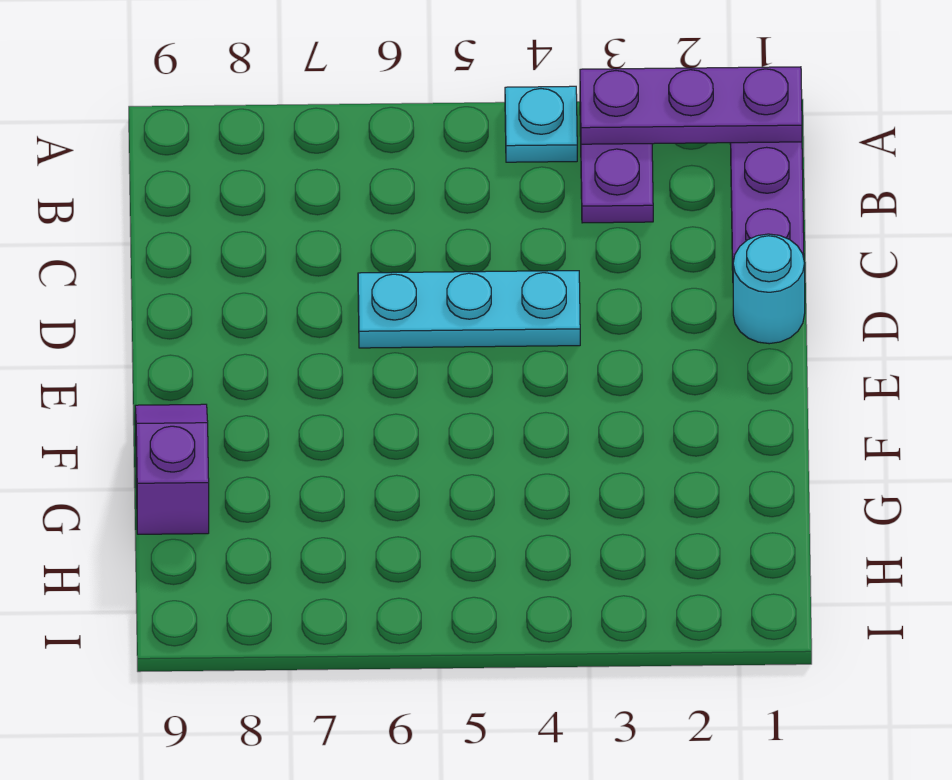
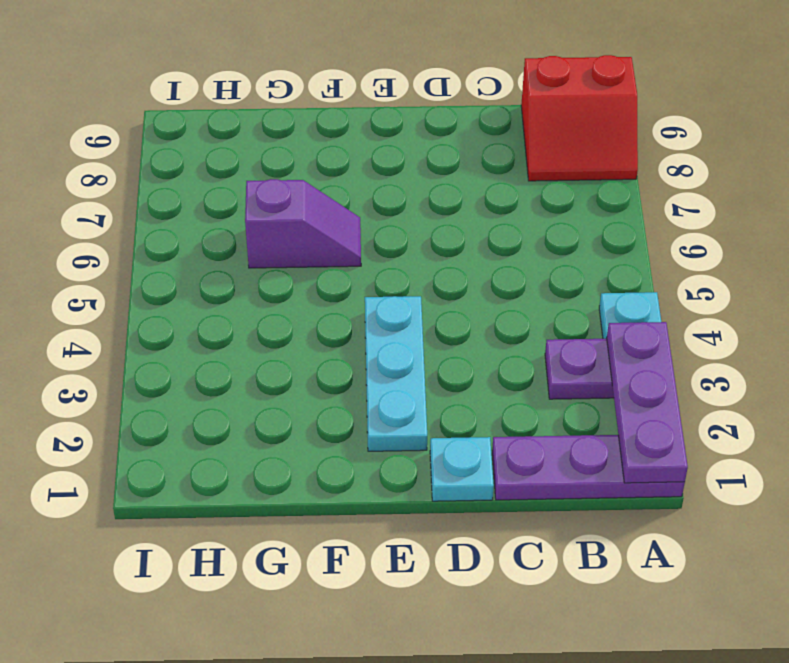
none -> red slope A8:B9 level 1 top 9
cyan round brick D1 level 1 -> cyan plate D1 level 1
cyan plate D4:D6 level 1 -> cyan plate E2:E4 level 1
purple slope F9:G9 level 1 top G -> purple slope F6:G6 level 1 top G

